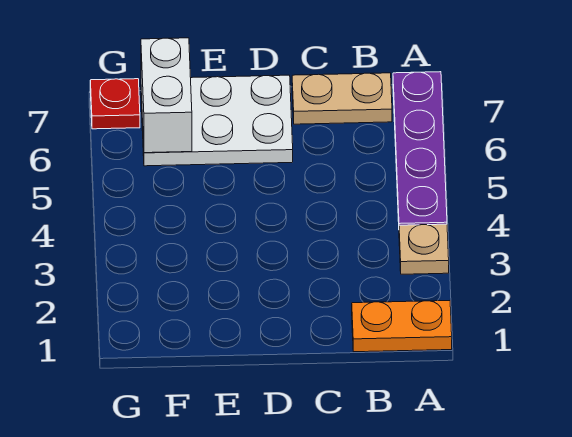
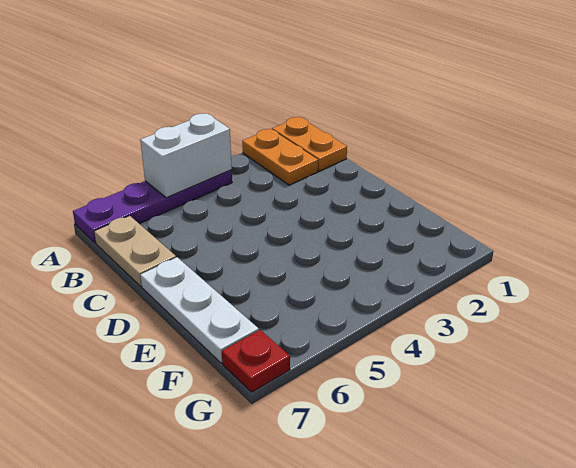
none -> orange plate A2:B2 level 1
tan plate A3 level 1 -> none
white plate D6:F7 level 1 -> white plate D7:F7 level 1
white brick F6:F7 level 2 -> white brick A4:A5 level 2

